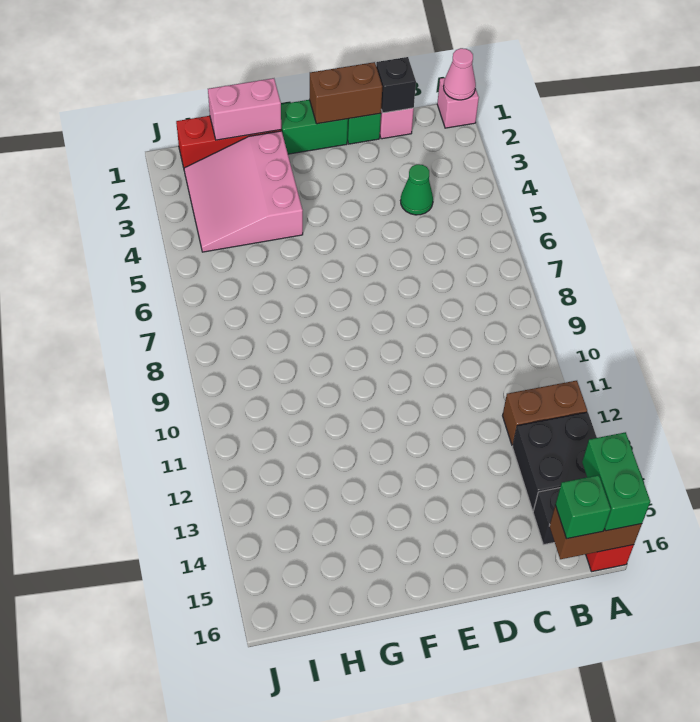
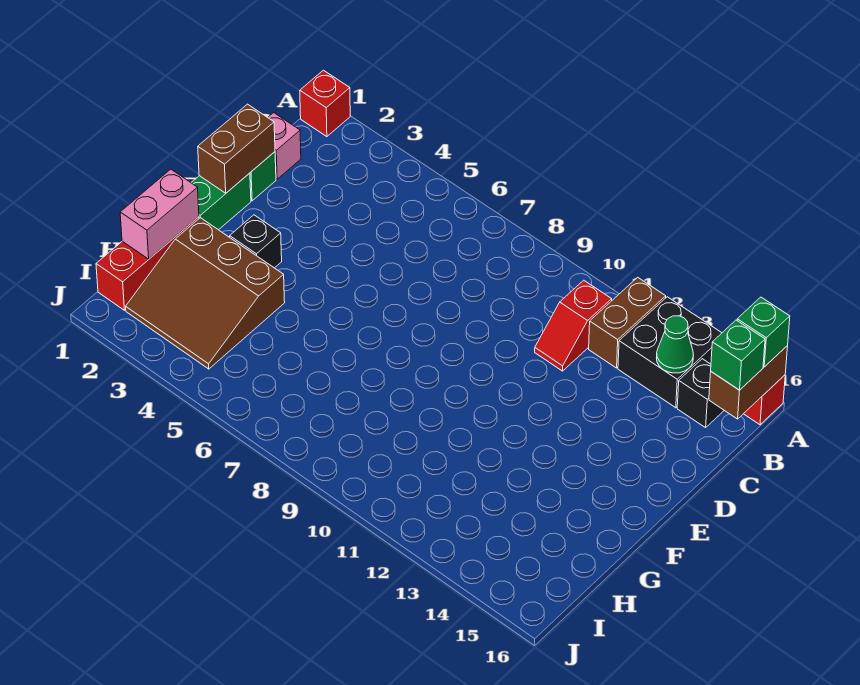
pink brick A1 level 1 -> red brick A1 level 1
pink cone A1 level 2 -> none
green brick A15:A16 level 3 -> green brick A16 level 3
none -> red slope B11:C11 level 1 top B
black brick C1 level 2 -> black brick F3 level 1
green cone C4 level 1 -> green cone B14 level 2
pink slope G2:I4 level 1 top G -> brown slope G2:I4 level 1 top G

